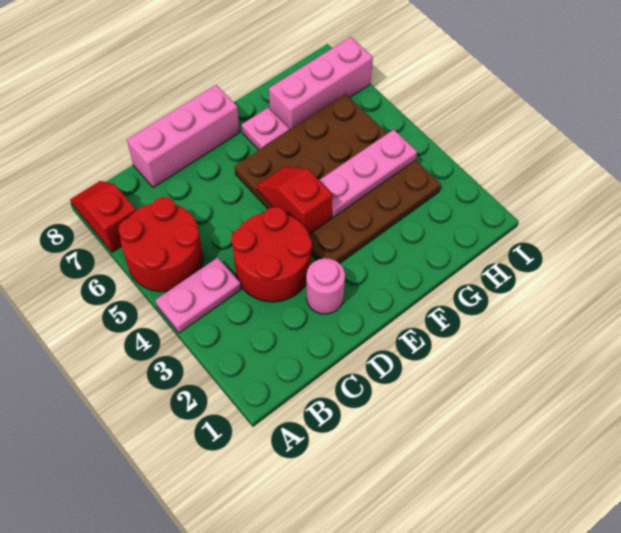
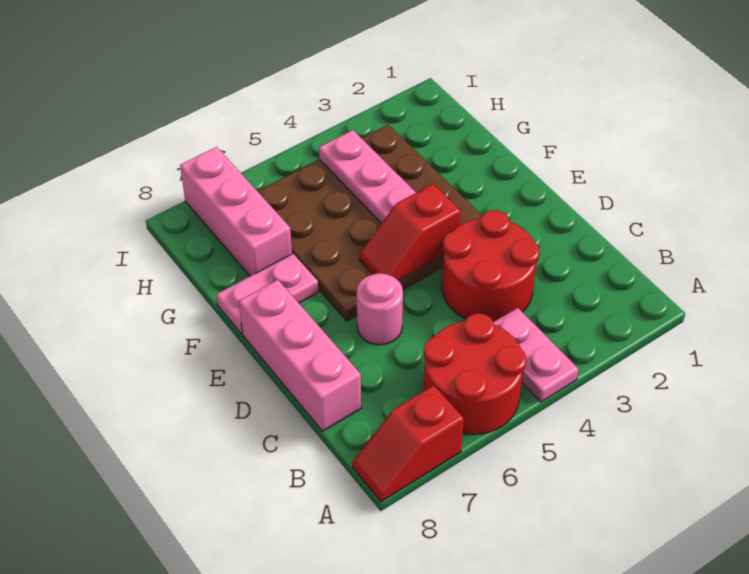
pink round brick D2 level 1 -> pink round brick D6 level 1
pink plate F7 level 1 -> pink plate F7:F8 level 1

